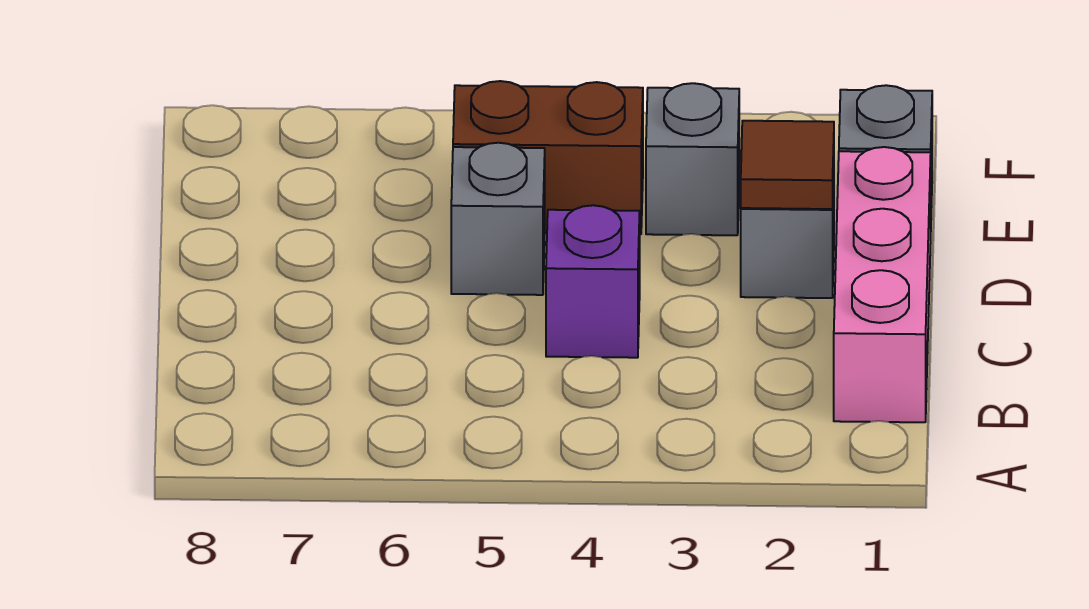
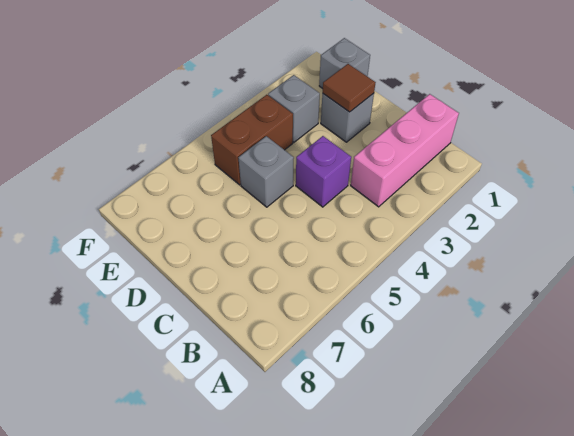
pink brick B1:D1 level 1 -> pink brick B1:B3 level 1

